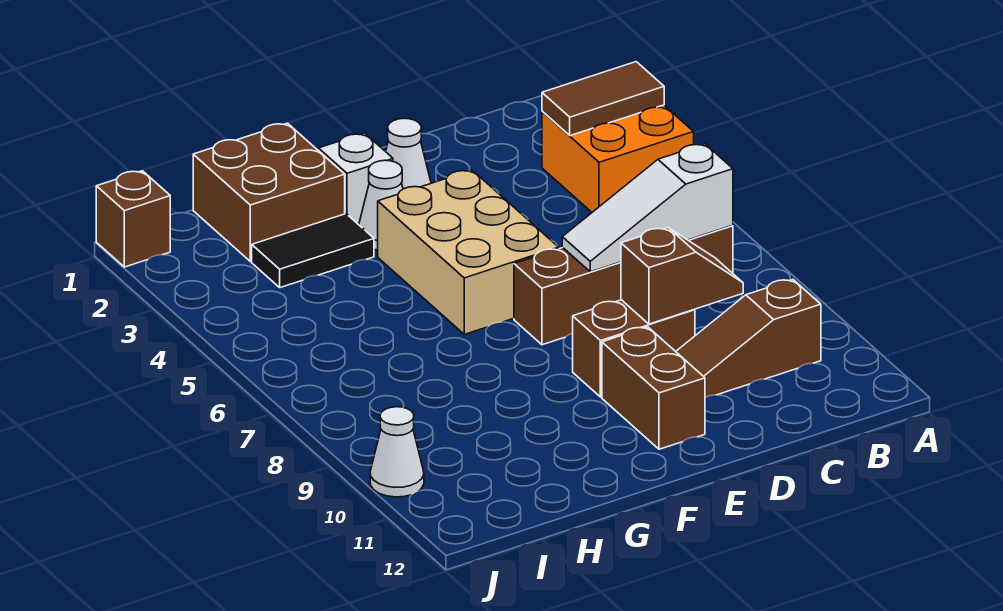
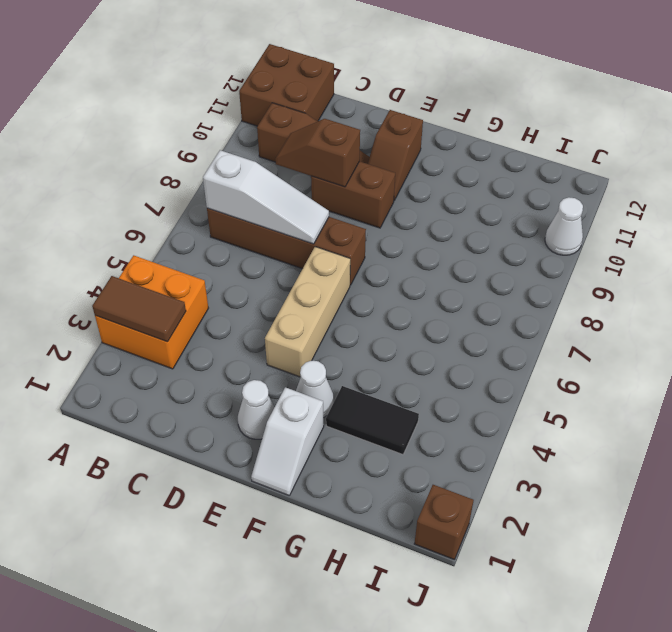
tan brick E4:F6 level 1 -> tan brick E4:E6 level 1
brown brick E10:E11 level 1 -> brown slope E10:E11 level 1 top 11
brown brick G1:H2 level 1 -> brown brick A11:B12 level 1

